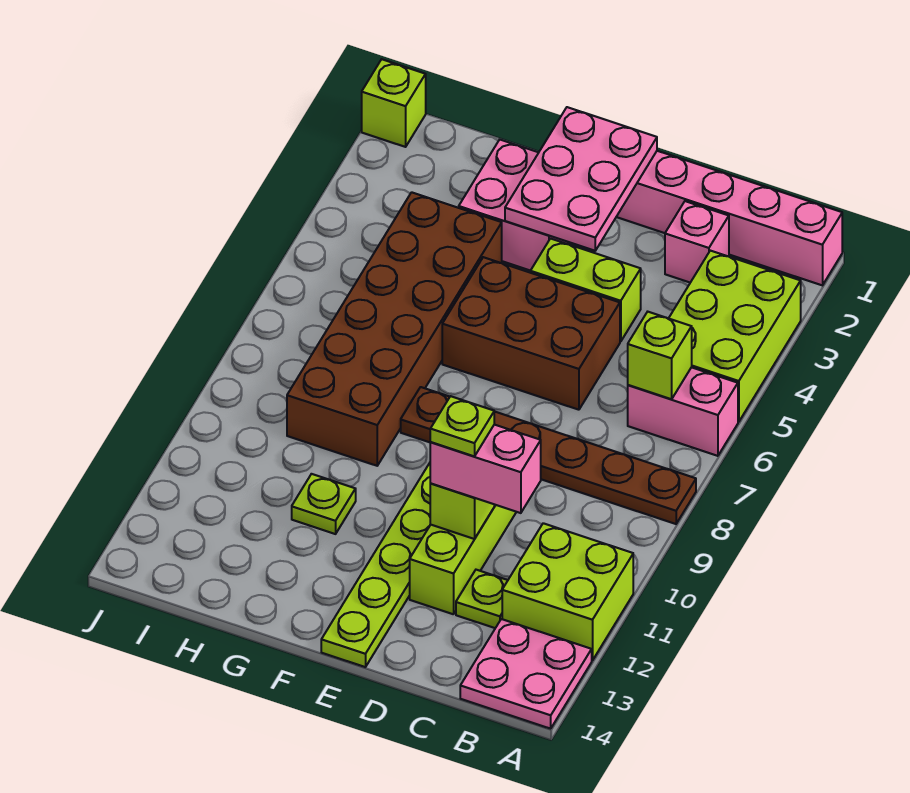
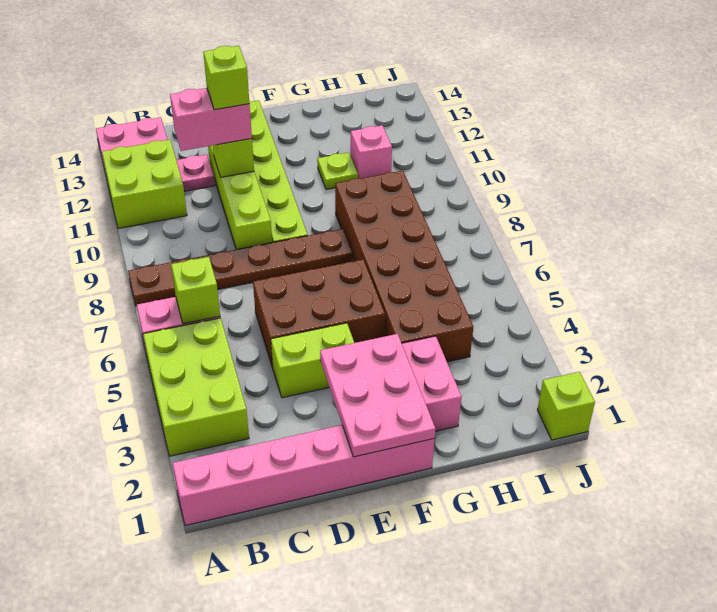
pink brick C2 level 1 -> pink brick H11 level 1
lime plate C12 level 1 -> pink plate C12 level 1
lime plate D11 level 4 -> lime brick D11 level 4

